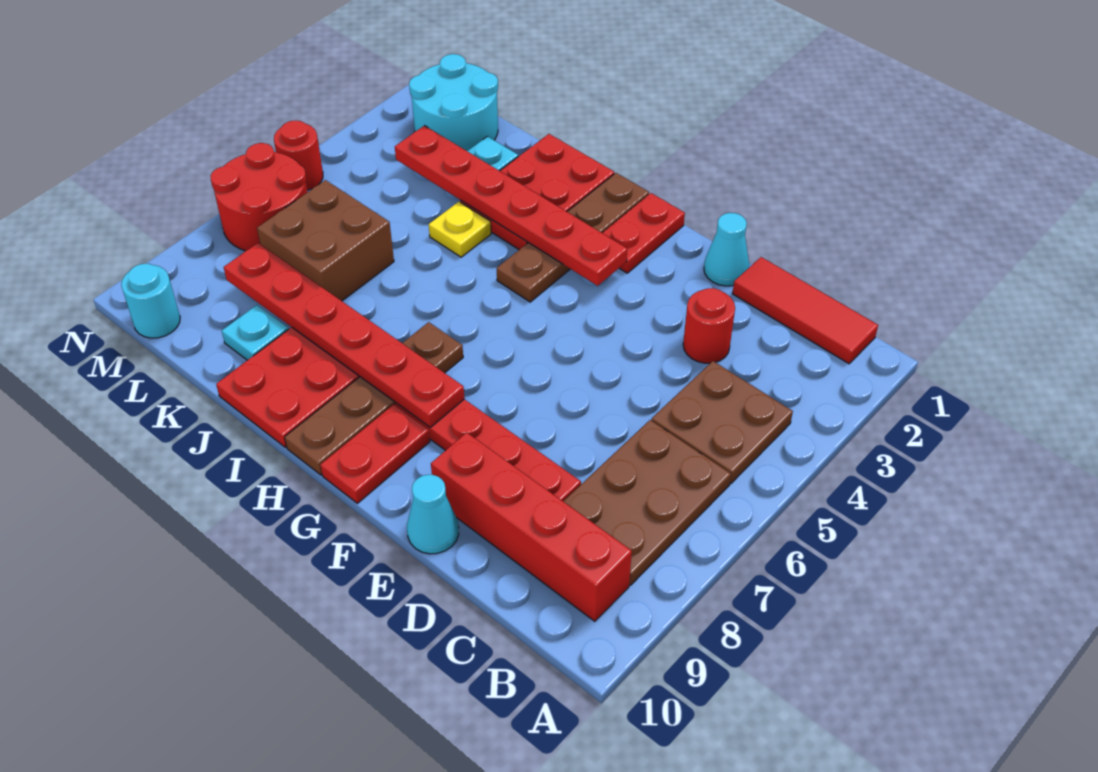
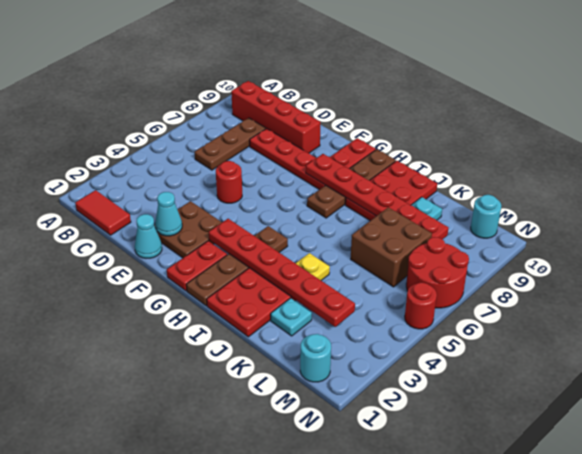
red tile B1:D1 level 1 -> red tile B1:C1 level 1
brown plate B4:C5 level 1 -> brown plate E2:F3 level 1
brown plate B6:C8 level 1 -> brown plate C6:C8 level 1
red round brick D3 level 1 -> red round brick E5 level 1
cyan cone E10 level 1 -> cyan cone E2 level 2
cyan round brick L1:M2 level 1 -> cyan round brick M1 level 1

